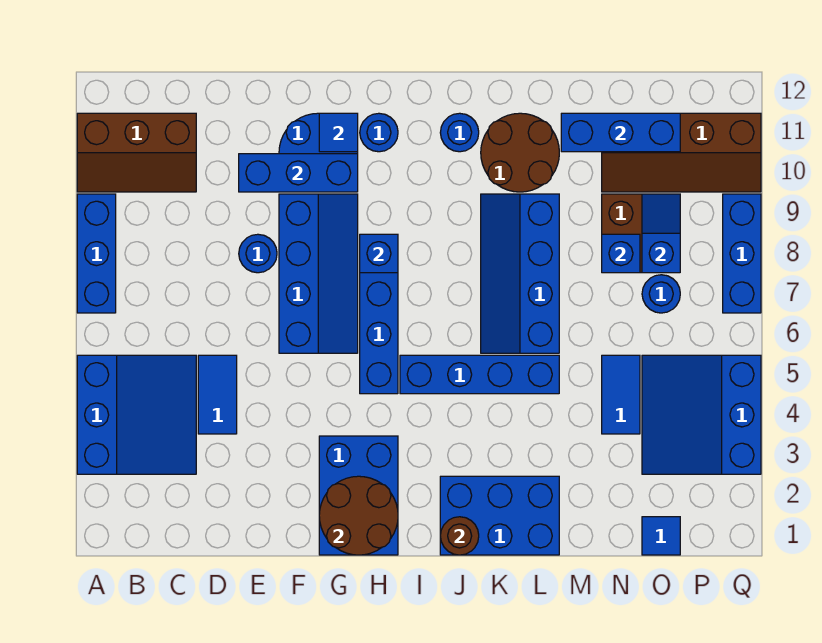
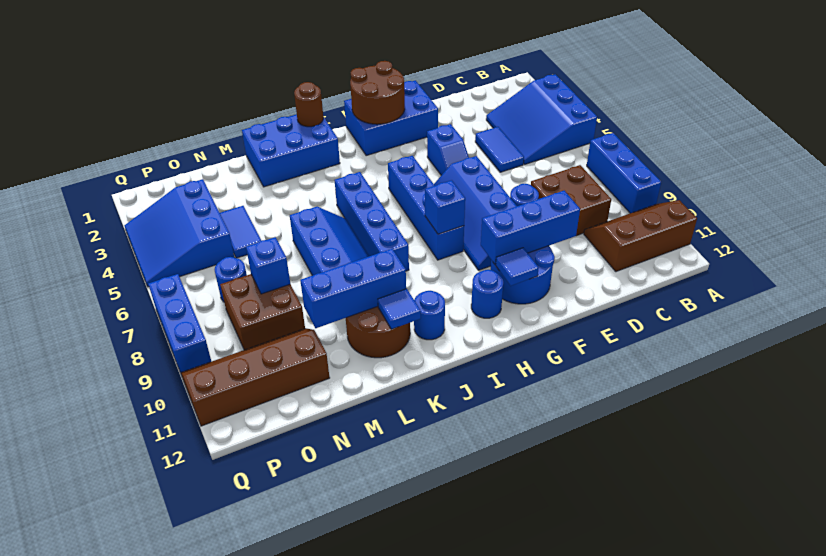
none -> brown brick C8:D9 level 1
blue brick G1:H3 level 1 -> blue brick F1:H2 level 1
blue brick I5:L5 level 1 -> blue brick J5:J8 level 1
blue brick M11:O11 level 2 -> blue brick K10:M10 level 2
blue tile O1 level 1 -> blue tile K11 level 2
blue slope O3:Q5 level 1 top Q -> blue slope O3:Q5 level 1 top O
blue slope O8:O9 level 2 top 8 -> blue slope F4:F5 level 1 top 4

